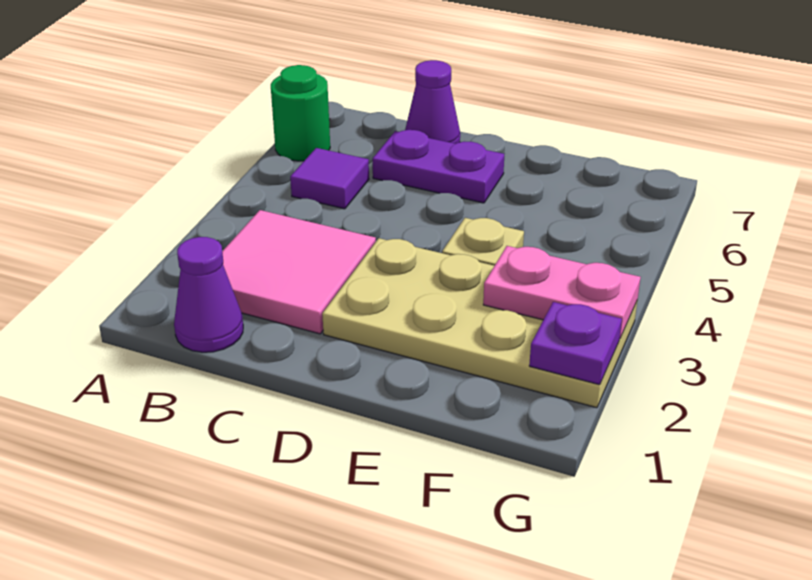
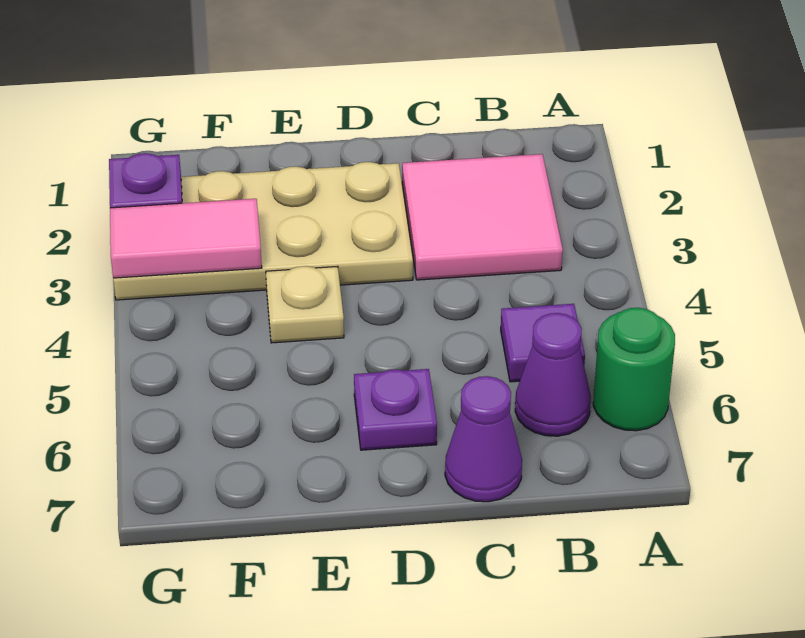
purple cone B1 level 1 -> purple cone B6 level 1
purple plate C6:D6 level 1 -> purple plate D6 level 1
pink plate F3:G3 level 2 -> pink tile F3:G3 level 2

